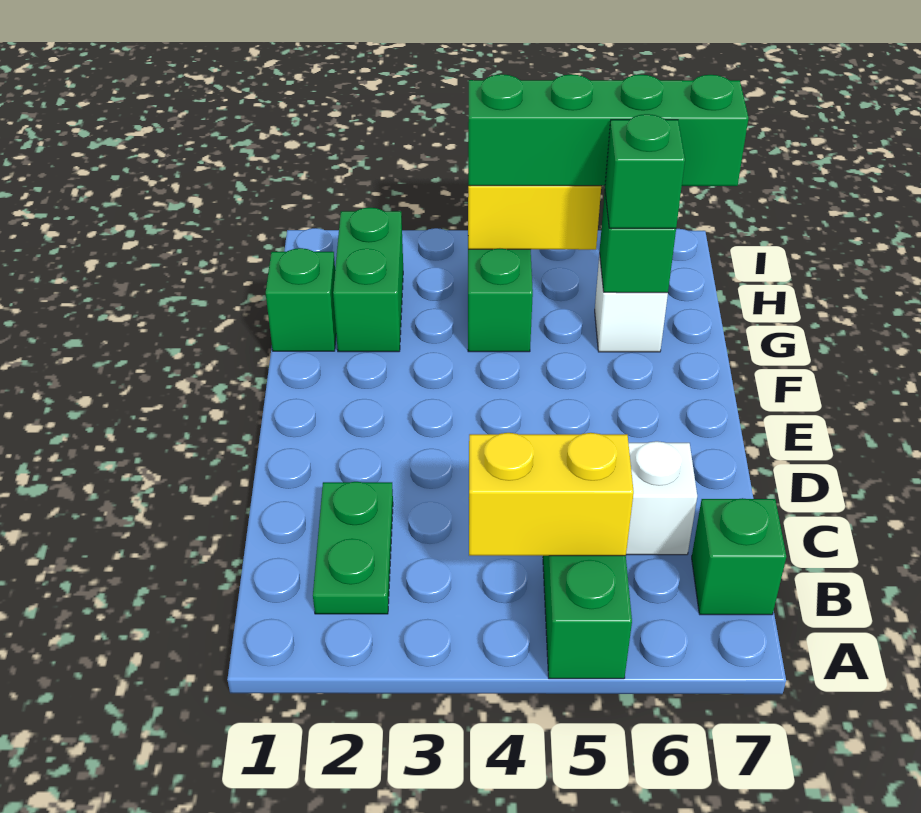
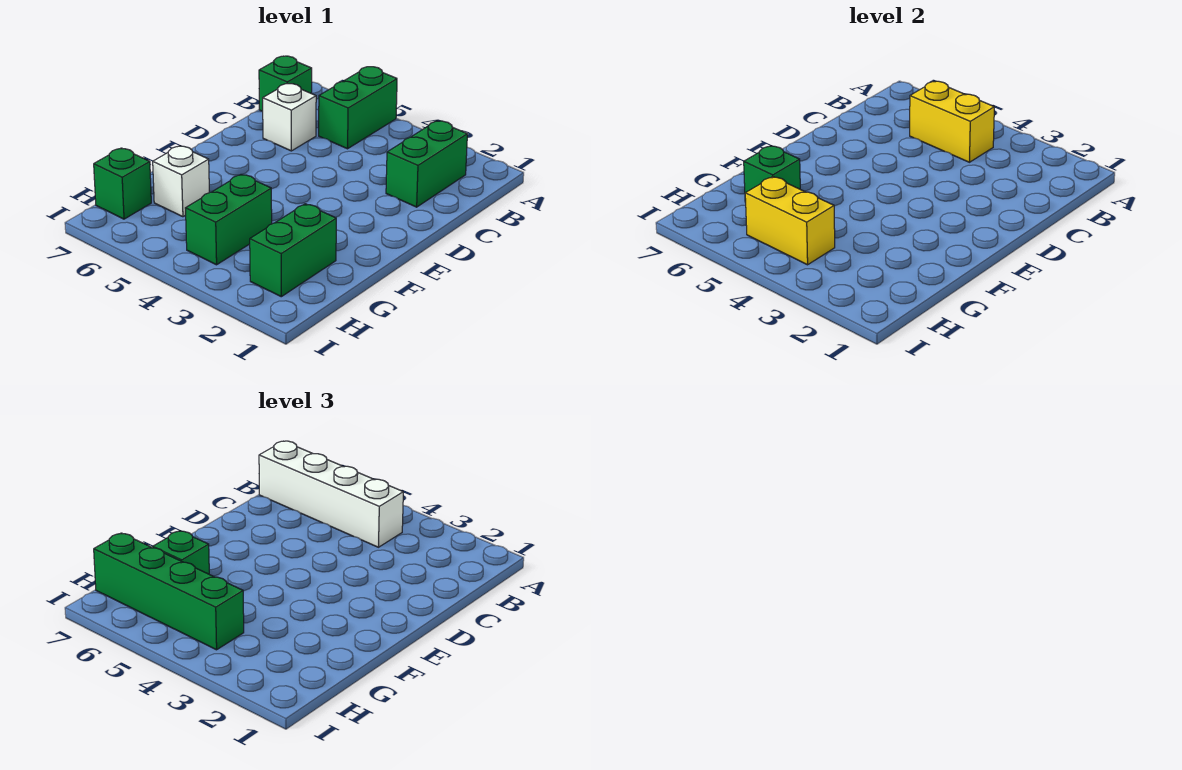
green plate B2:C2 level 1 -> green brick B2:C2 level 1
none -> white brick B4:B7 level 3
green brick G1 level 1 -> green brick H7 level 1

